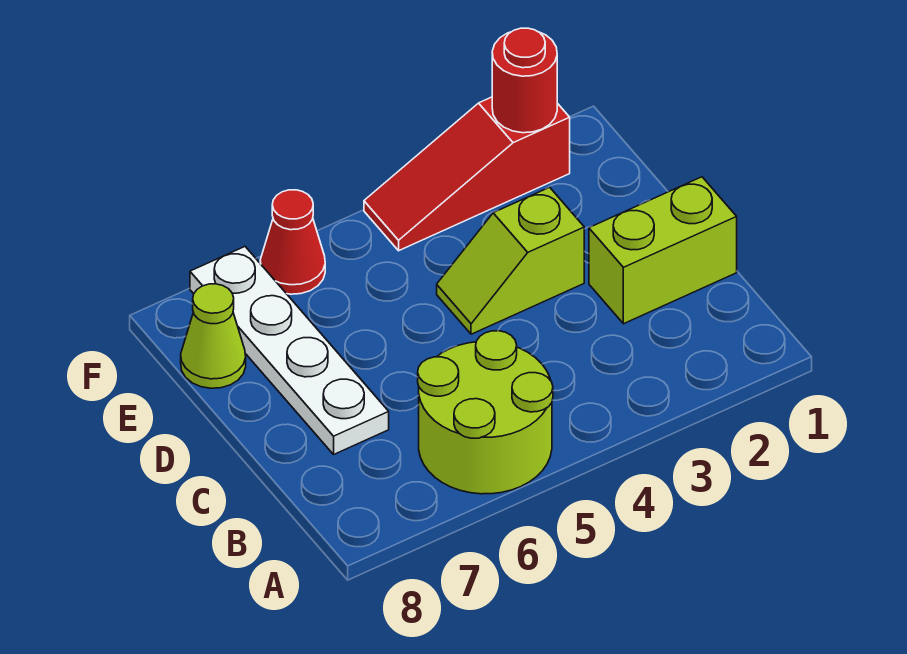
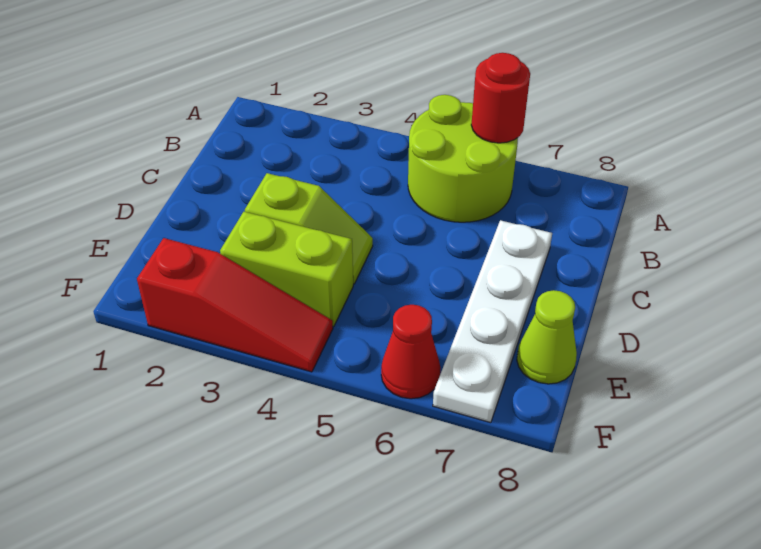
lime brick C1:C2 level 1 -> lime brick E3:E4 level 1
red round brick F2 level 2 -> red round brick A6 level 2

